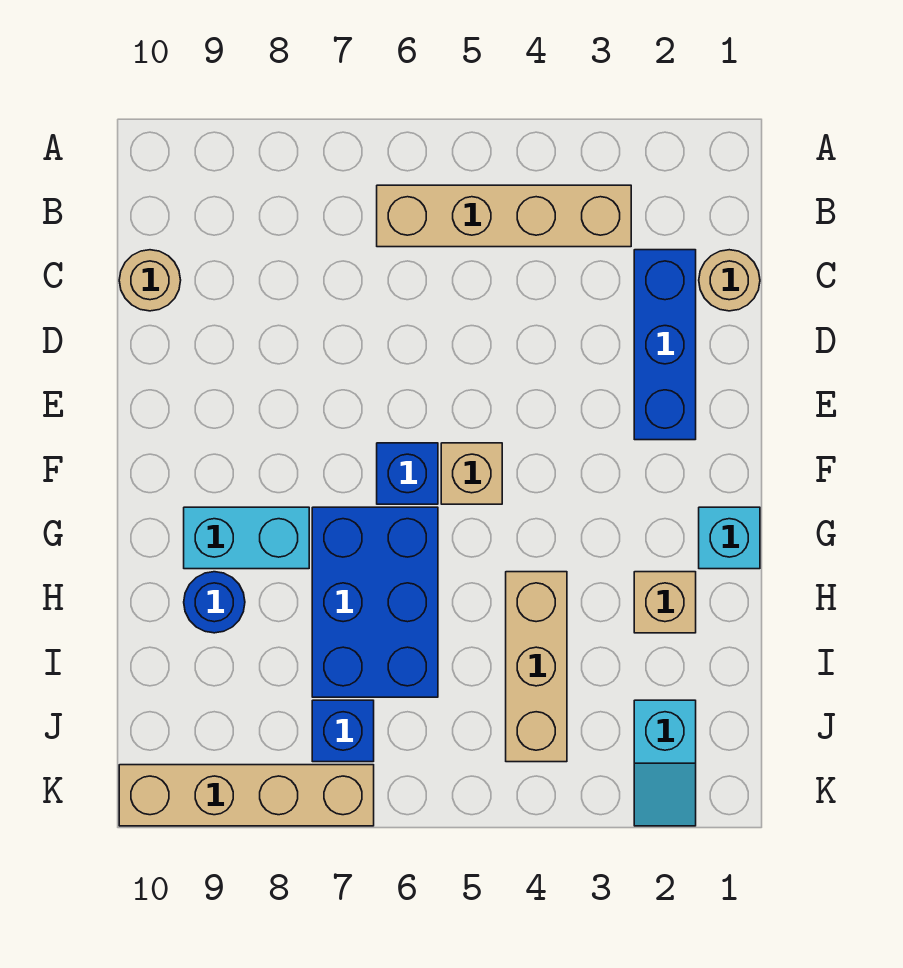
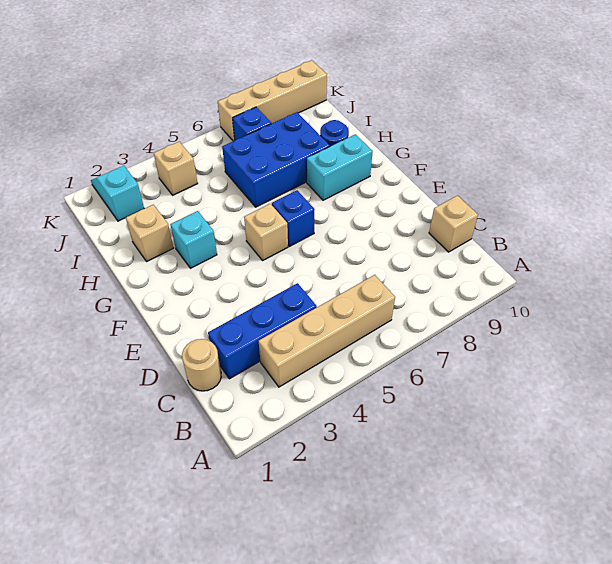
blue brick C2:E2 level 1 -> blue brick C2:C4 level 1
tan round brick C10 level 1 -> tan brick C10 level 1
cyan brick G1 level 1 -> cyan brick G3 level 1
blue brick G6:I7 level 1 -> blue brick H6:I8 level 1
tan brick H4:J4 level 1 -> tan brick J4 level 1

